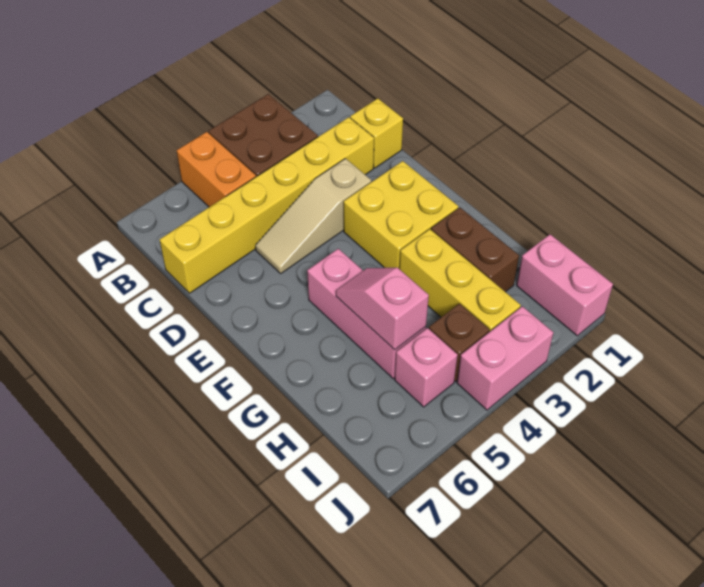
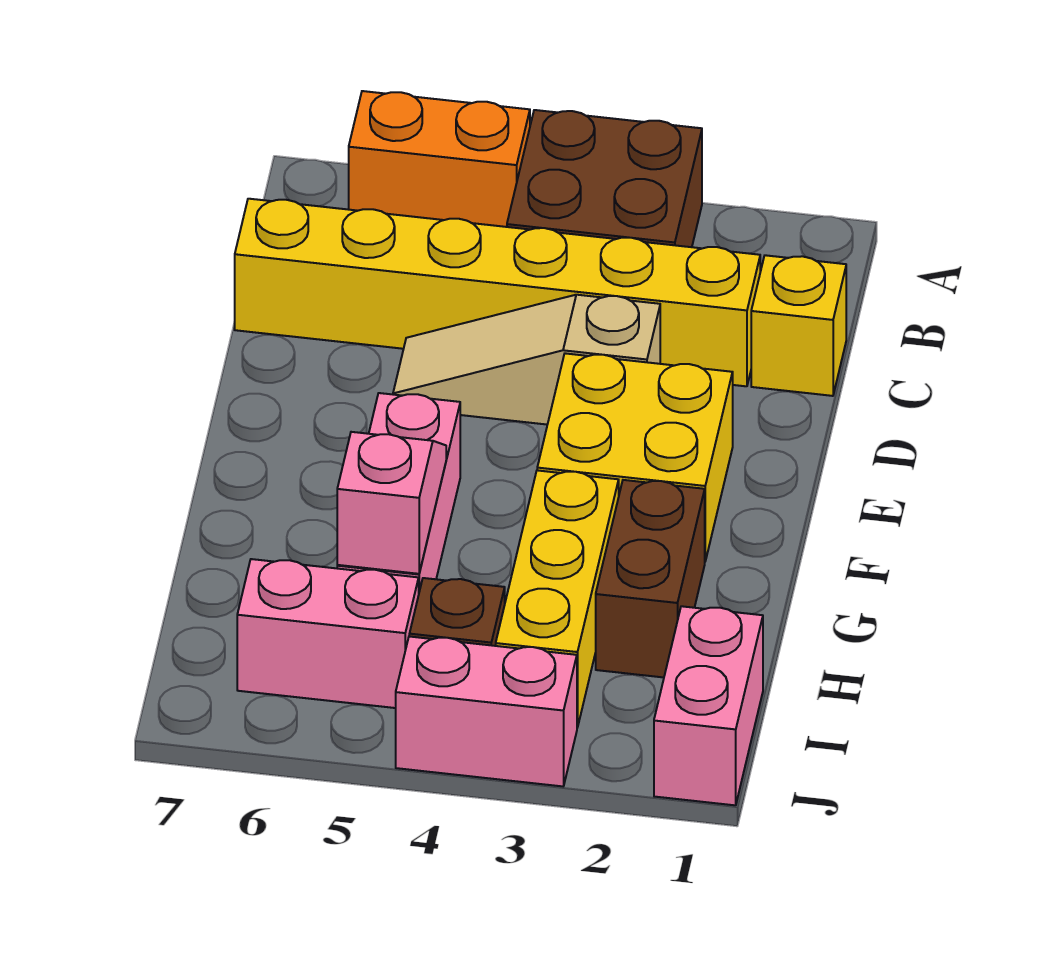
orange brick A5:B5 level 1 -> orange brick A5:A6 level 1
pink brick I5 level 1 -> pink brick I5:I6 level 1

